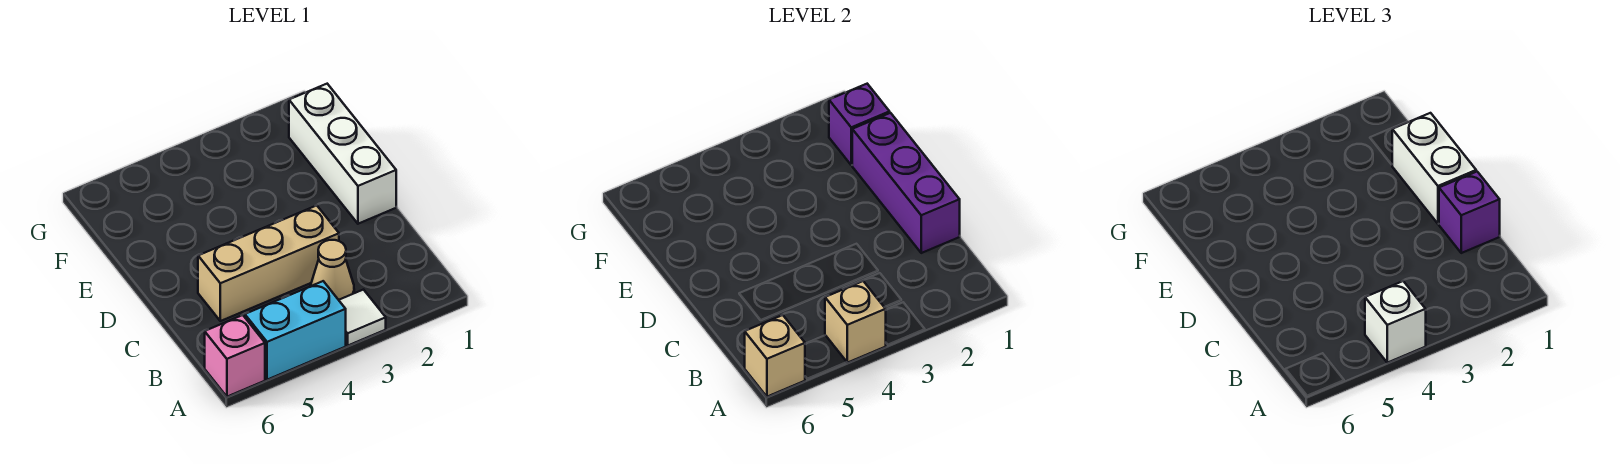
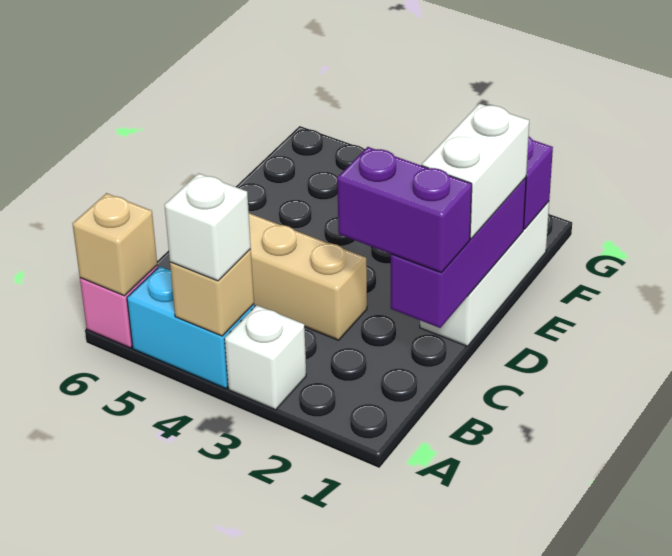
white tile A3 level 1 -> white brick A3 level 1
tan cone B3 level 1 -> none
purple brick C1 level 3 -> purple brick C1:C2 level 3

